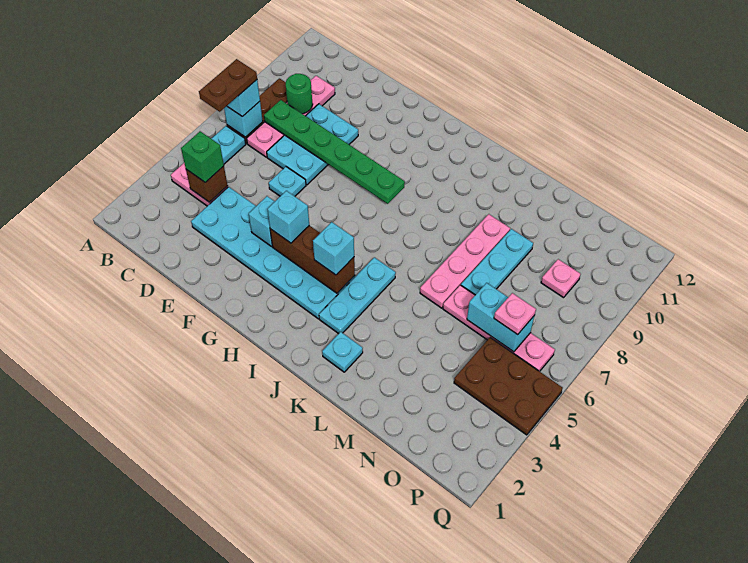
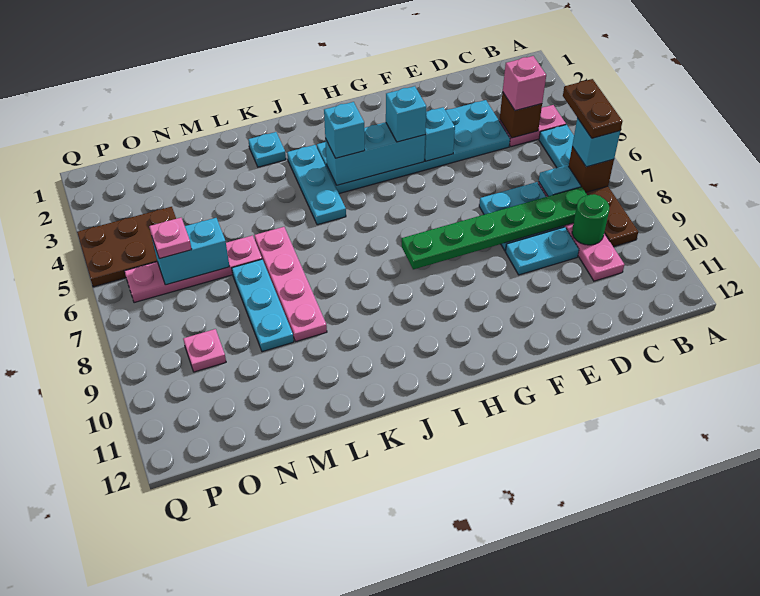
cyan brick B7 level 2 -> brown brick B7 level 2
green brick C4 level 3 -> pink brick C4 level 3
cyan plate E6 level 1 -> cyan plate C7 level 2
brown brick G4:I4 level 2 -> cyan brick G4:I4 level 2

